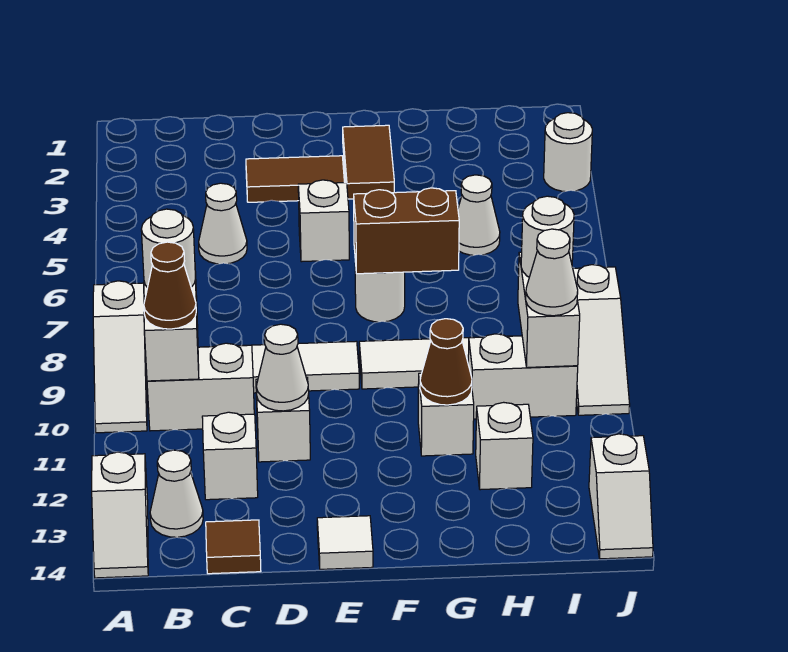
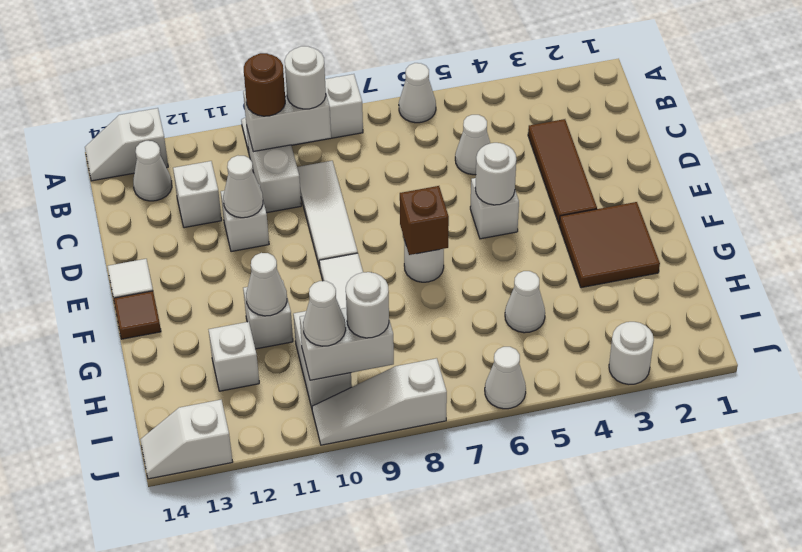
none -> white cone A6 level 1
brown cone B10 level 3 -> brown round brick B10 level 3
brown tile C14 level 1 -> brown tile F14 level 1
brown tile D3:E3 level 1 -> brown tile C3:E3 level 1
none -> white round brick E5 level 2
brown tile F2:F3 level 1 -> brown tile F2:G3 level 1
brown brick F7:G7 level 2 -> brown brick F7 level 2
brown cone G11 level 2 -> white cone G11 level 2
none -> white cone J6 level 1

